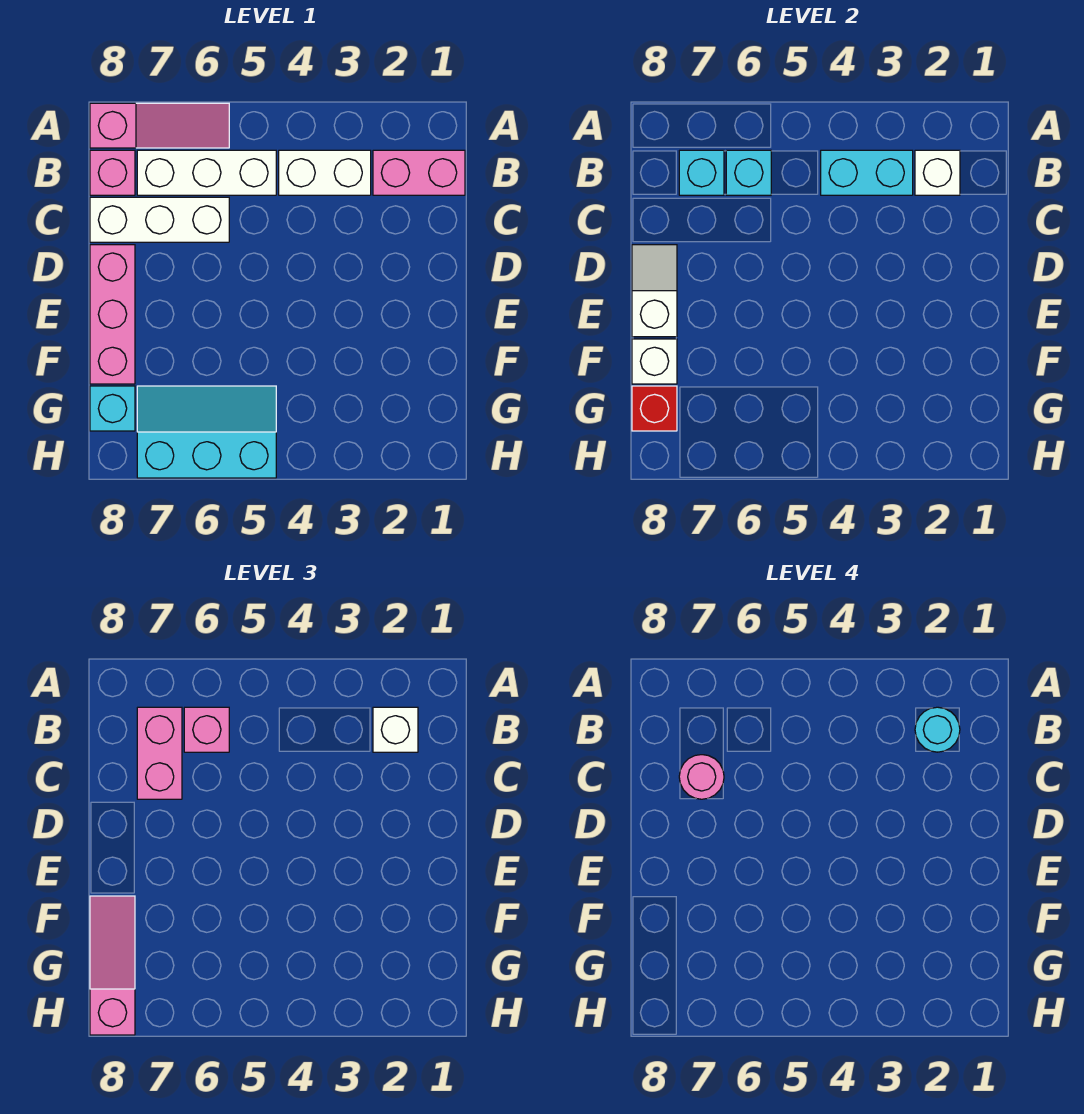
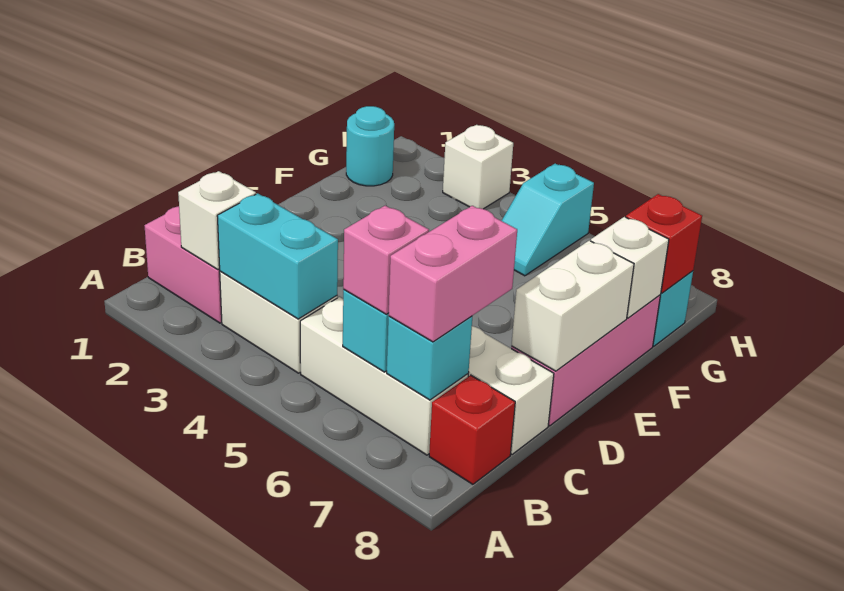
pink slope A6:A8 level 1 top 8 -> none
white brick B2 level 3 -> white brick H3 level 1
cyan round brick B2 level 4 -> cyan round brick G1 level 1
pink brick B8 level 1 -> red brick B8 level 1
pink round brick C7 level 4 -> none
white slope D8:E8 level 2 top E -> white brick D8:E8 level 2
pink slope F8:H8 level 3 top H -> none
cyan slope G5:H7 level 1 top H -> cyan slope G5:H5 level 1 top H

